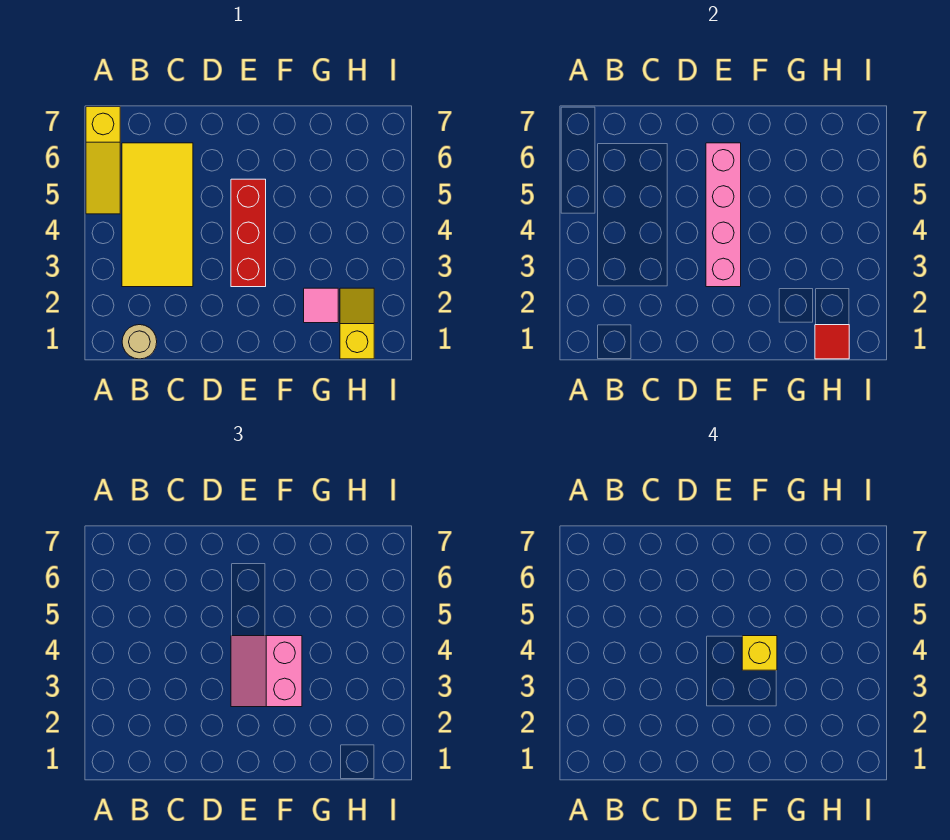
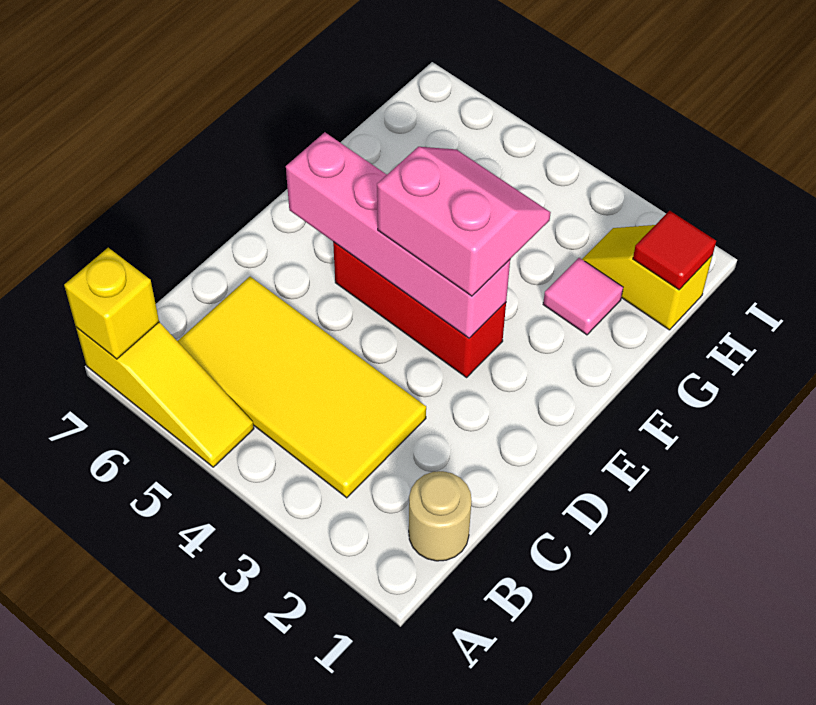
pink slope E3:F4 level 3 top F -> pink slope E3:F4 level 3 top E
yellow brick F4 level 4 -> yellow brick A7 level 2

